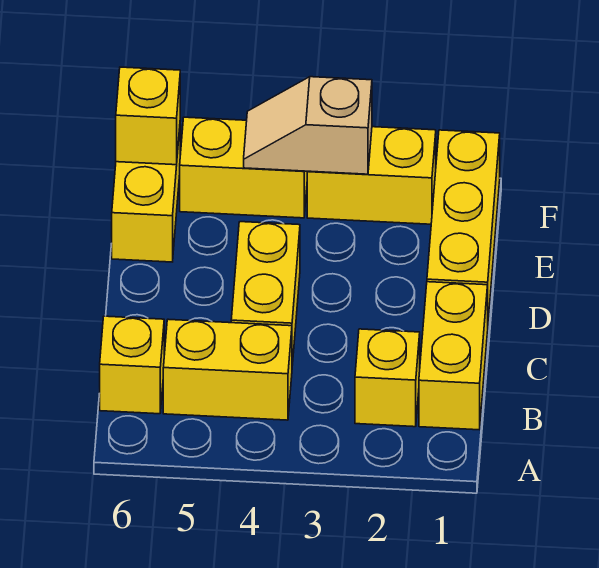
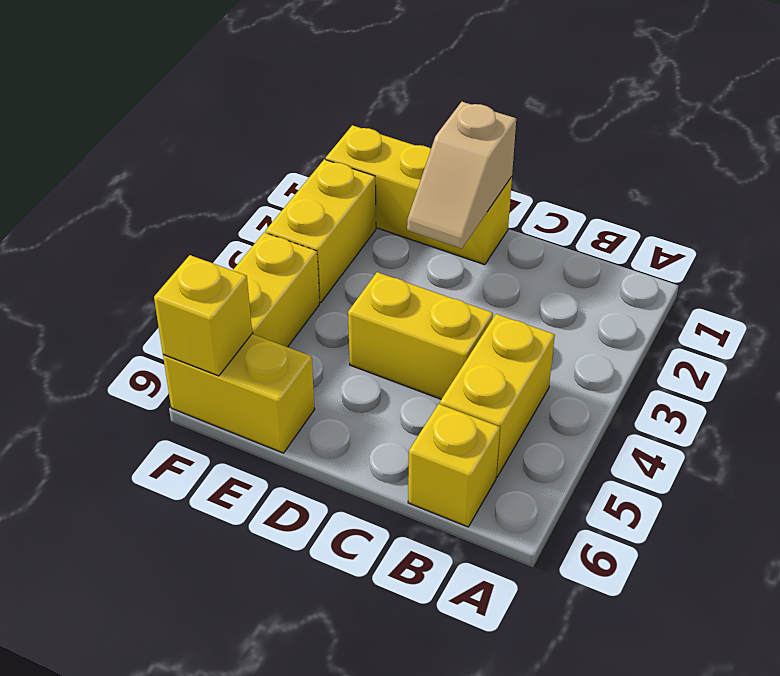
yellow brick B1:C1 level 1 -> none
yellow brick B2 level 1 -> none
tan slope F3:F4 level 2 top 3 -> tan slope D1:D2 level 2 top 1

